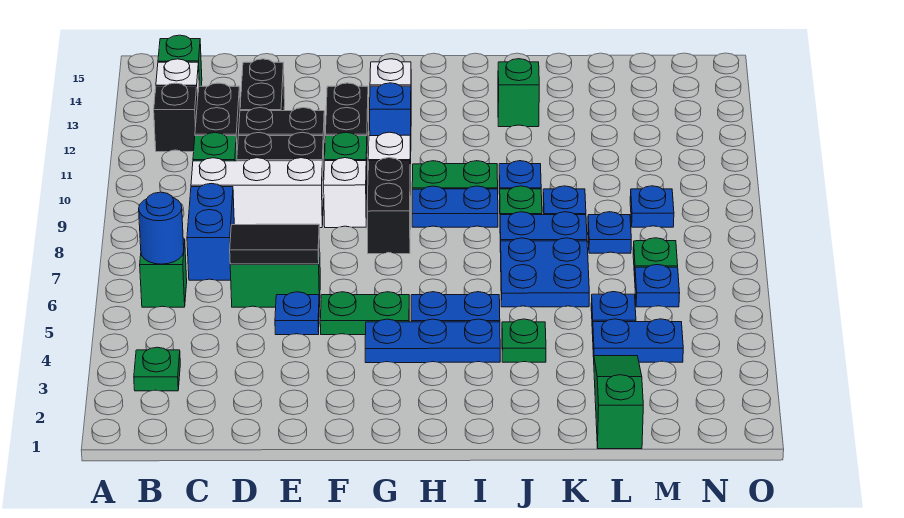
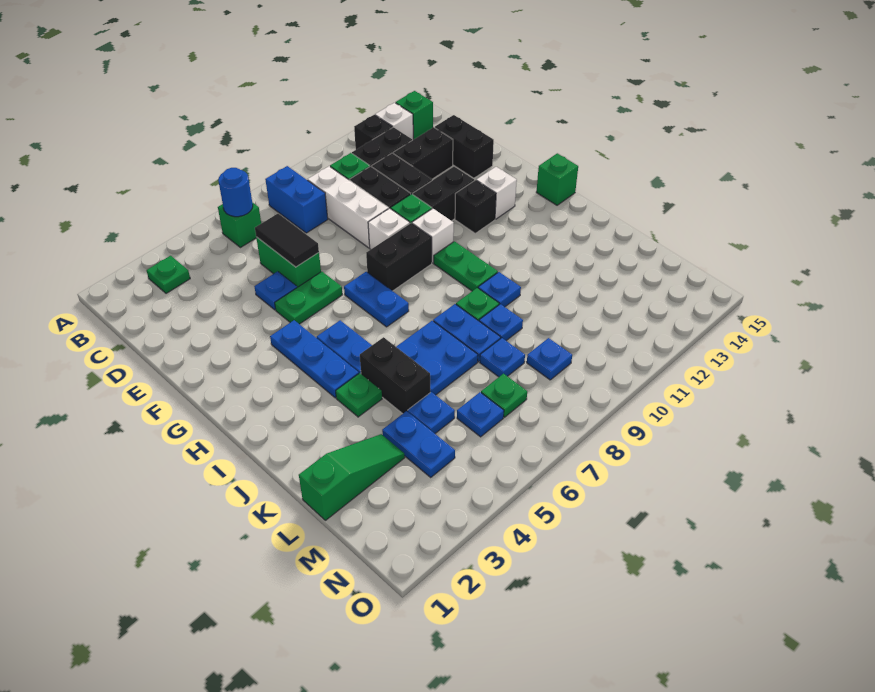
blue brick C7:C8 level 1 -> blue brick B8:C8 level 1
none -> black brick D14:E14 level 1
green plate F5:G5 level 1 -> green plate F5:F6 level 1
blue brick G12 level 1 -> black brick G12 level 1
blue plate H9:I9 level 1 -> blue plate G7:H7 level 1
none -> black brick J5:K5 level 1
green brick J13 level 1 -> green brick H15 level 1

